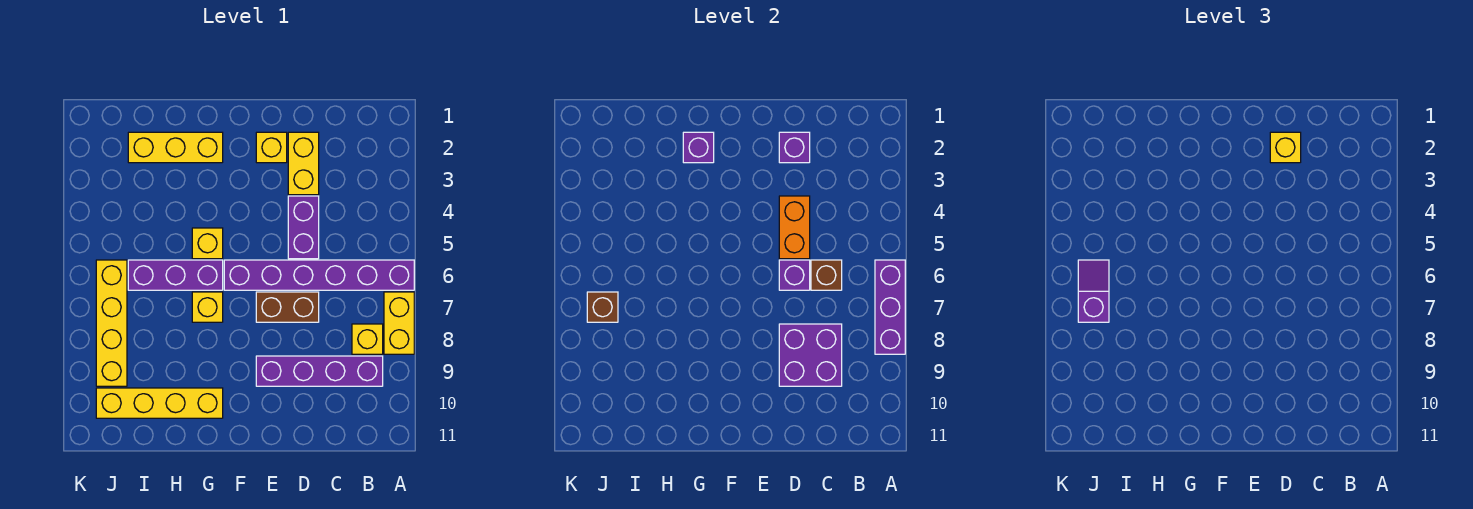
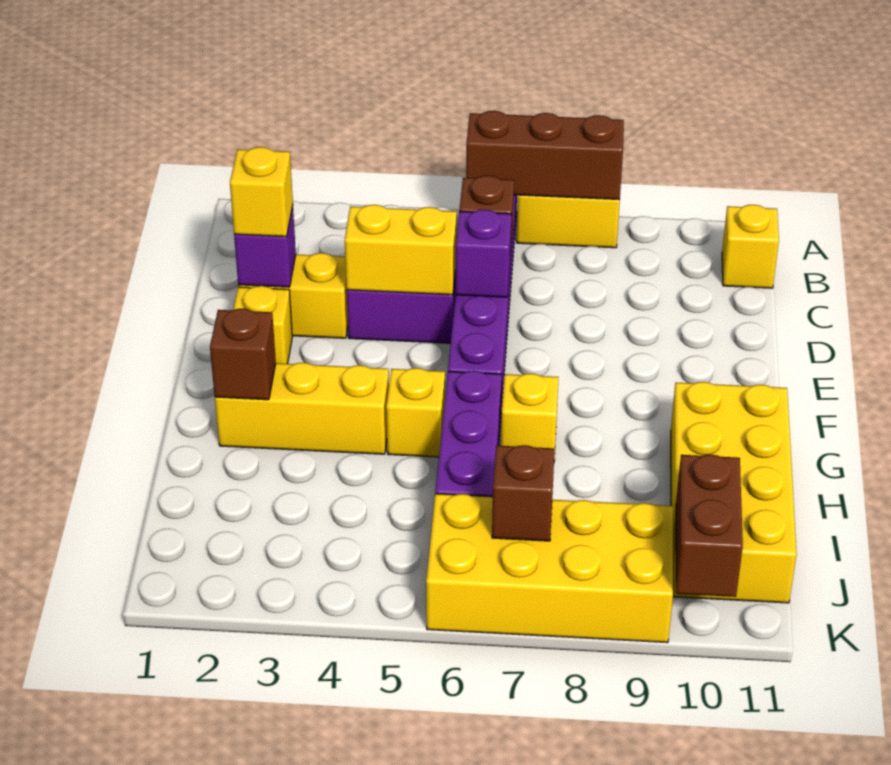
purple brick A6:A8 level 2 -> brown brick A6:A8 level 2
yellow brick B8 level 1 -> yellow brick B11 level 1
purple brick B9:E9 level 1 -> none
purple brick C8:D9 level 2 -> none
orange brick D4:D5 level 2 -> yellow brick D4:D5 level 2
brown brick D7:E7 level 1 -> brown brick J10:K10 level 2
yellow brick G2:I2 level 1 -> yellow brick G2:G4 level 1
purple brick G2 level 2 -> brown brick G2 level 2
yellow brick G10:J10 level 1 -> yellow brick G10:J11 level 1
yellow brick J6:J9 level 1 -> yellow brick J6:K9 level 1
purple slope J6:J7 level 3 top 7 -> none

